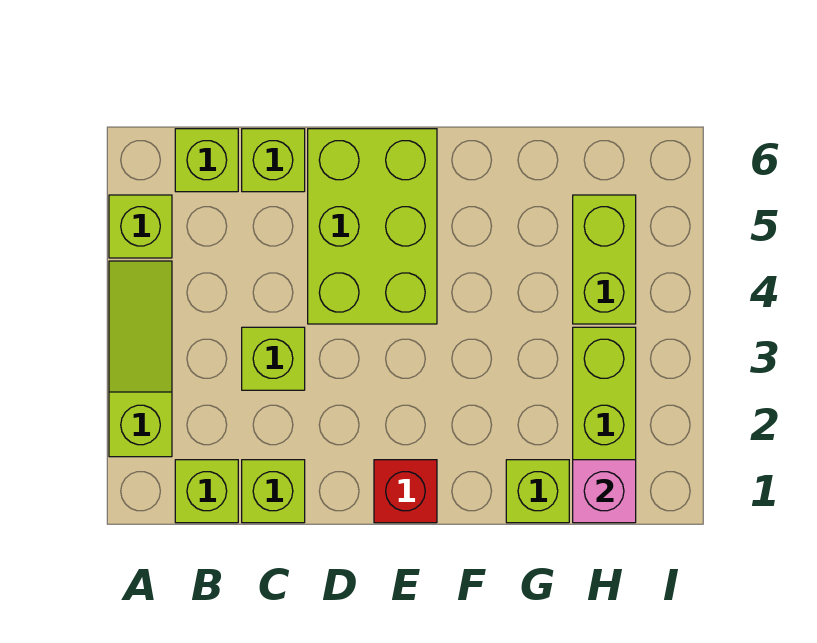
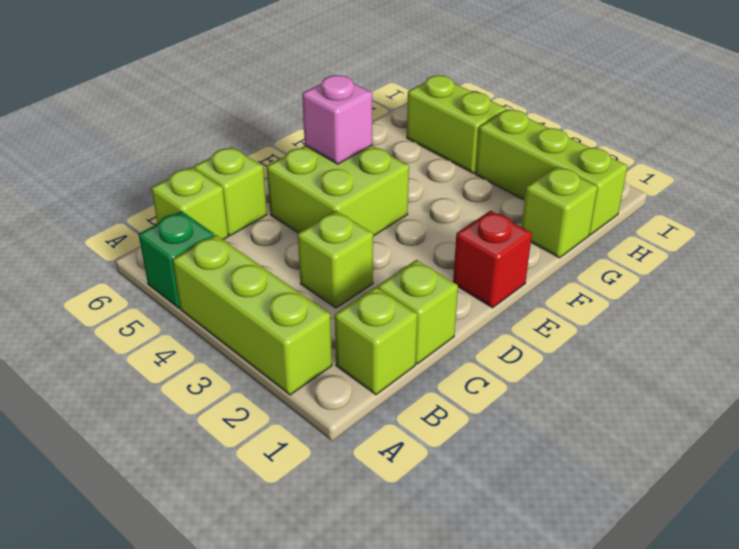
lime slope A2:A4 level 1 top 2 -> lime brick A2:A4 level 1
lime brick A5 level 1 -> green brick A5 level 1
lime brick D4:E6 level 1 -> lime brick D4:E5 level 1
pink brick H1 level 2 -> pink brick E5 level 2

